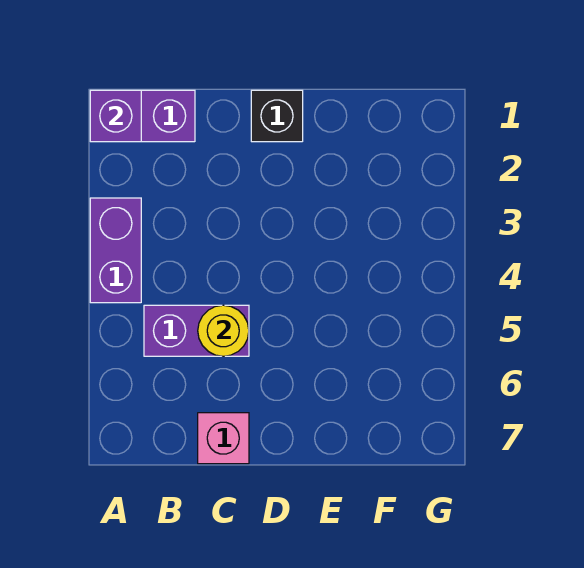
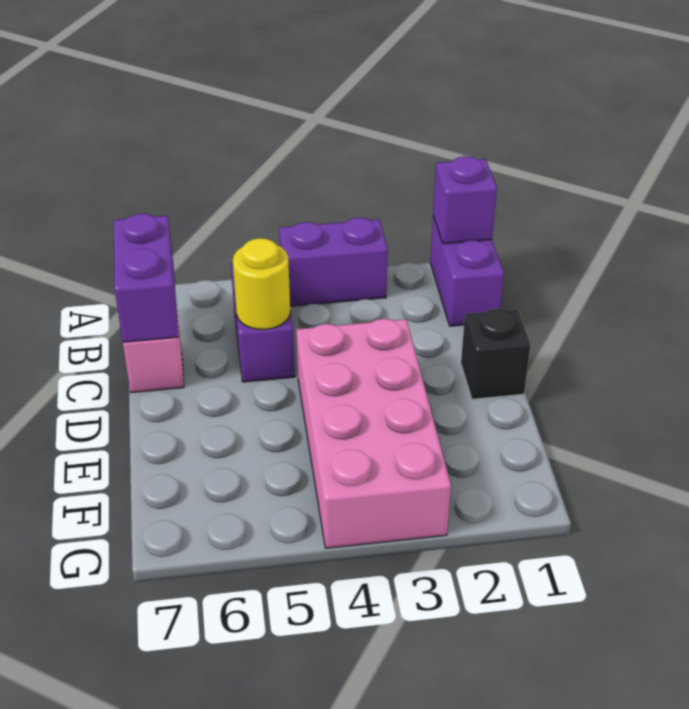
none -> purple brick B7:C7 level 2
none -> pink brick D3:G4 level 1

